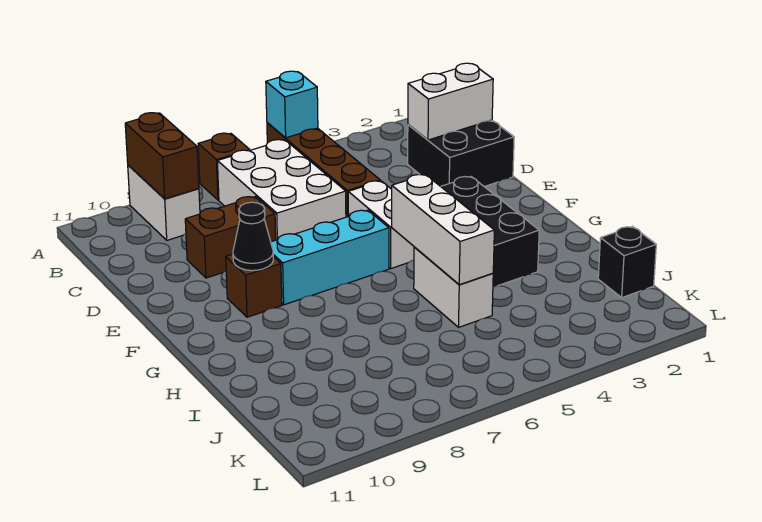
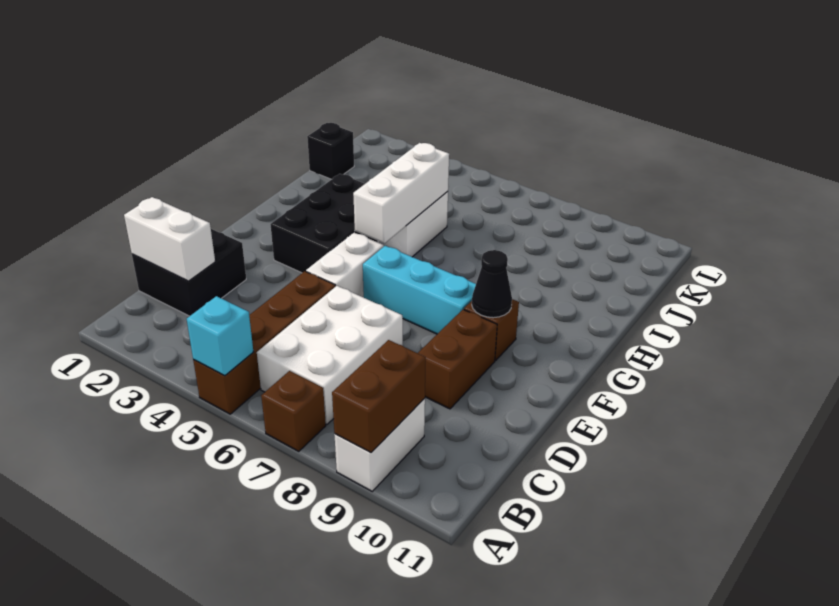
brown brick D8:D9 level 1 -> brown brick D9:E9 level 1

